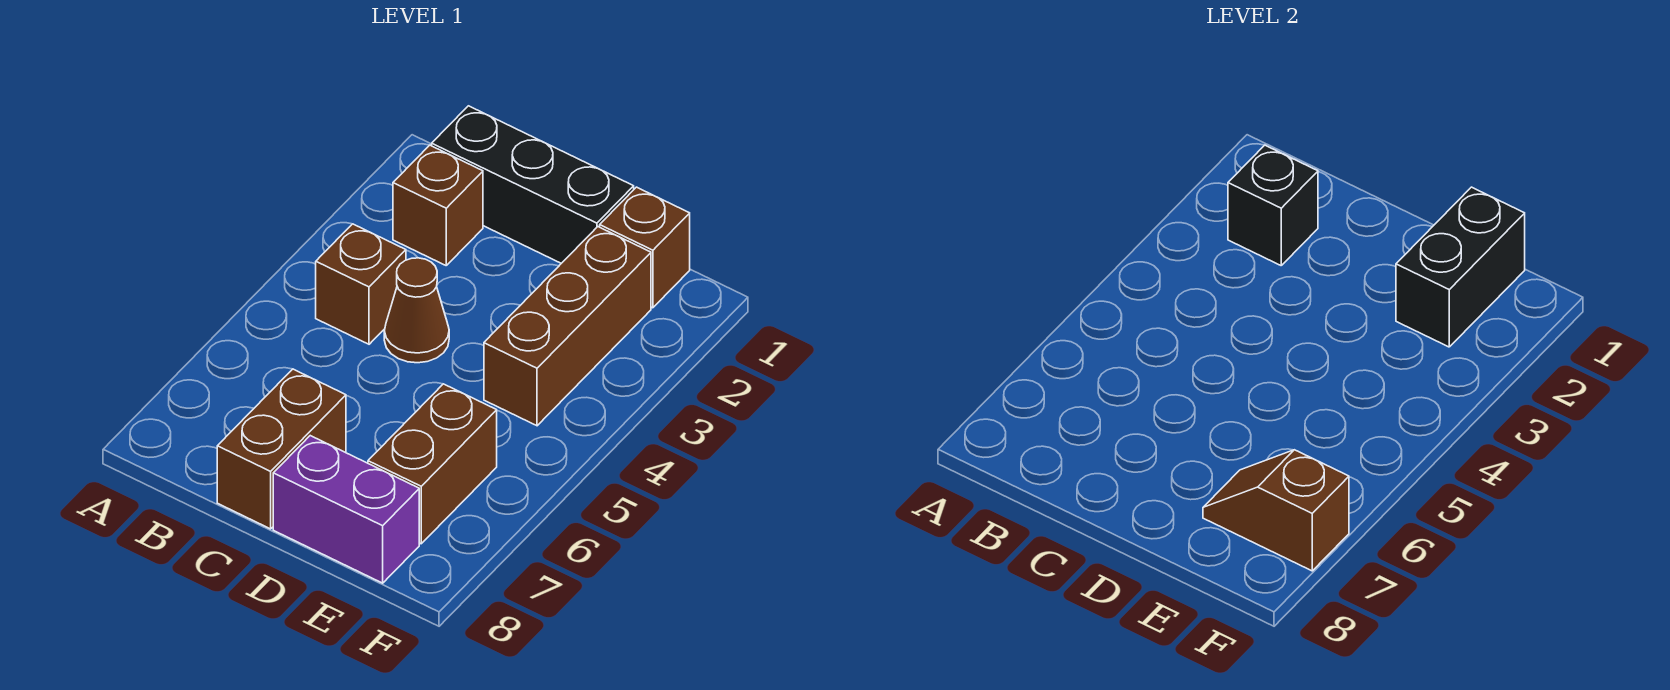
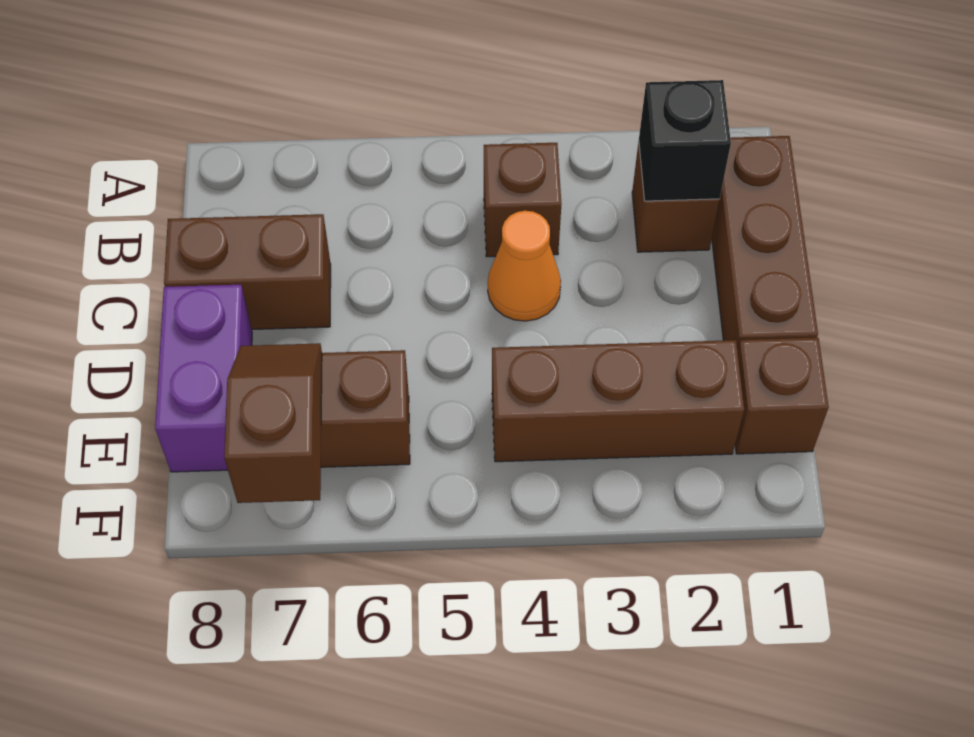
black brick B1:D1 level 1 -> brown brick B1:D1 level 1
brown cone C4 level 1 -> orange cone C4 level 1
black brick E1:E2 level 2 -> none

